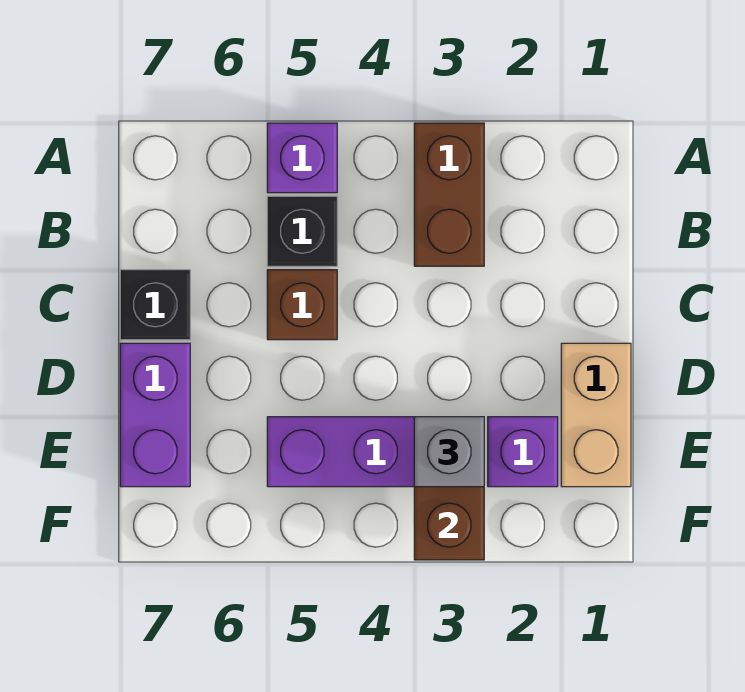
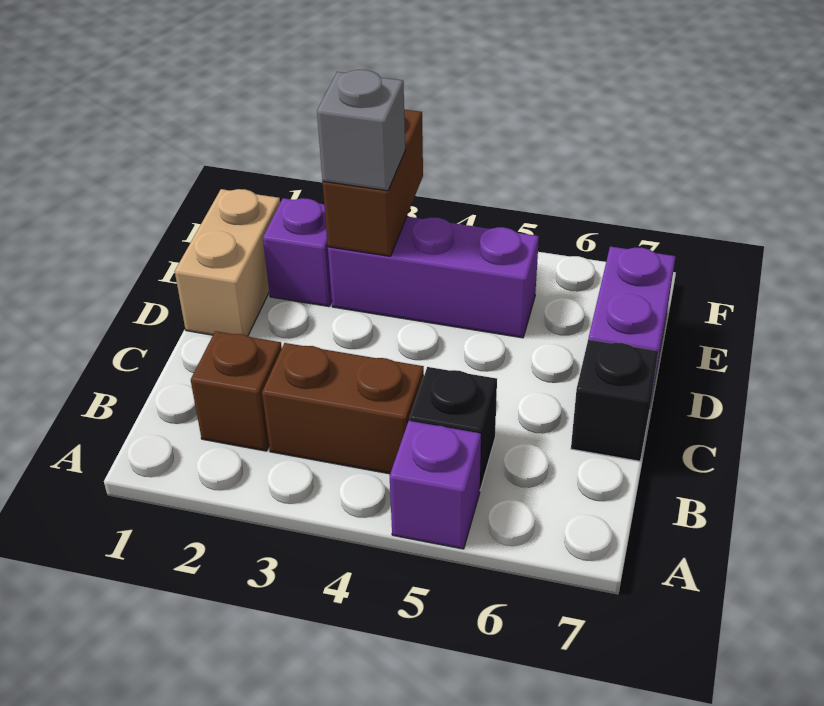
brown brick A3:B3 level 1 -> brown brick B3:B4 level 1
brown brick C5 level 1 -> brown brick B2 level 1

